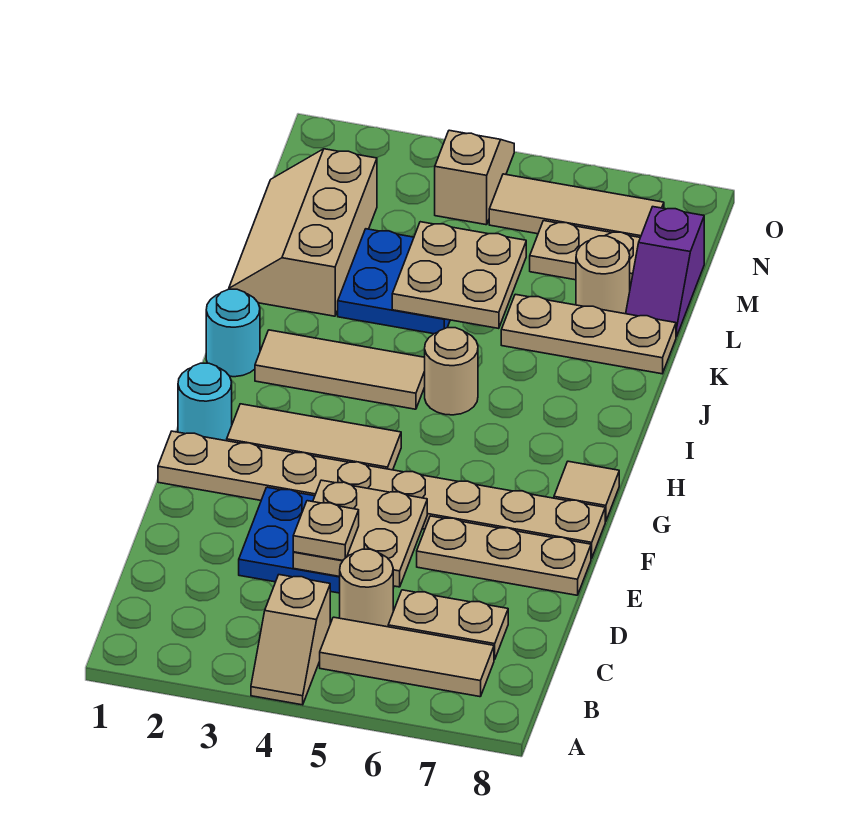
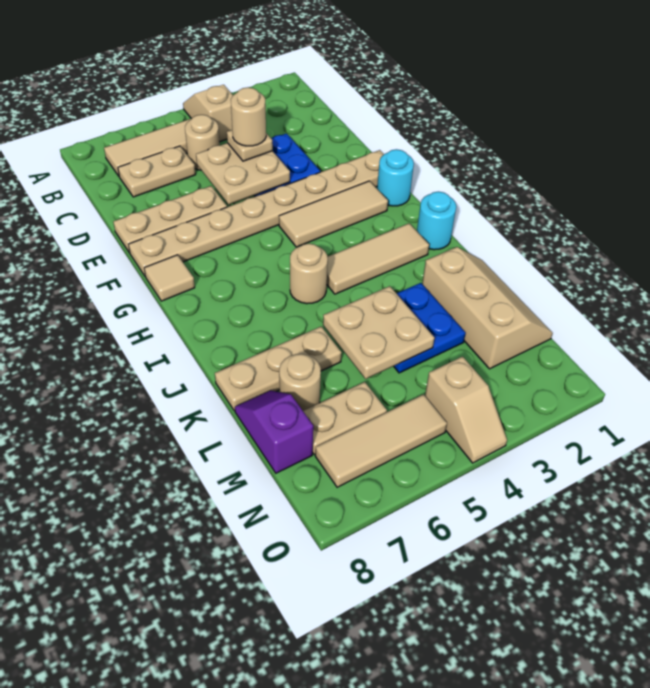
none -> tan round brick D4 level 4

